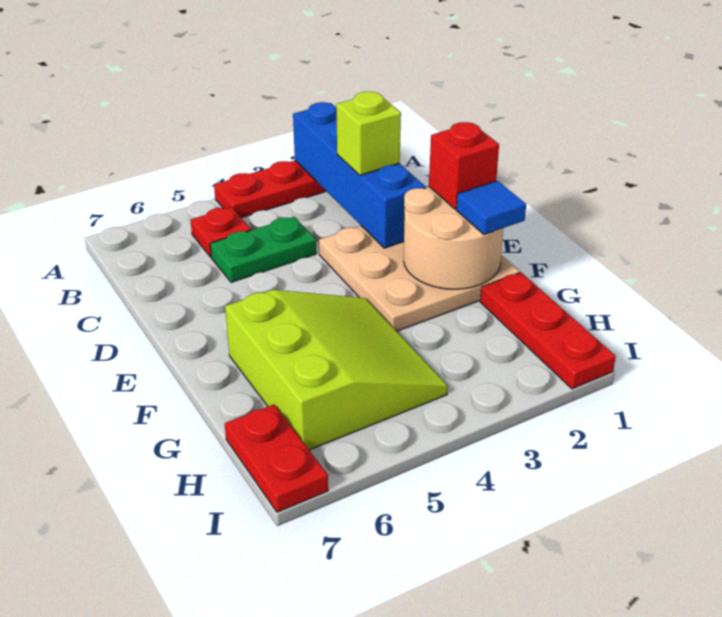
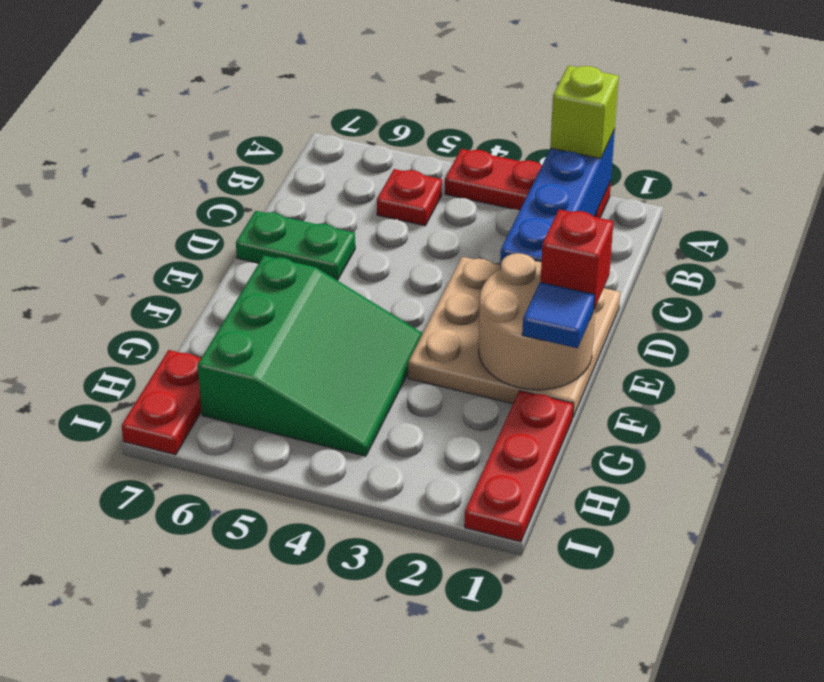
lime brick C2 level 3 -> lime brick A2 level 3
green plate C4:C5 level 1 -> green plate D6:D7 level 1
lime slope F4:H6 level 1 top 6 -> green slope F4:H6 level 1 top 6

